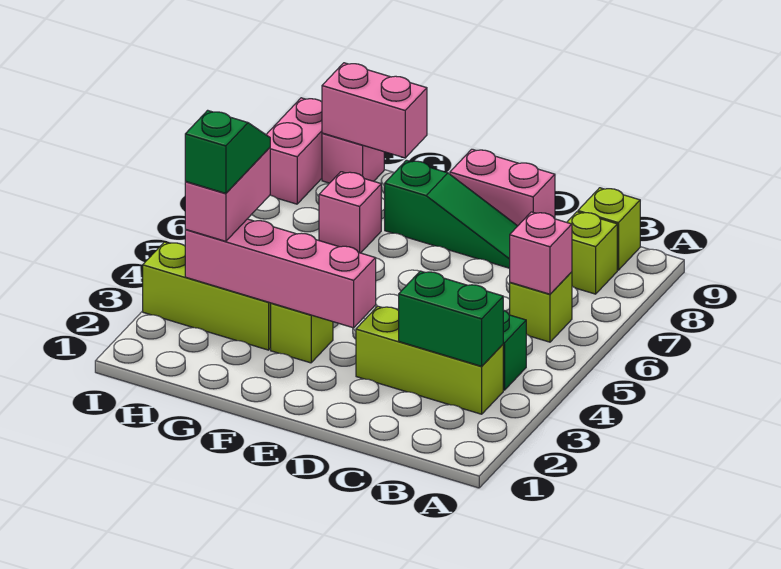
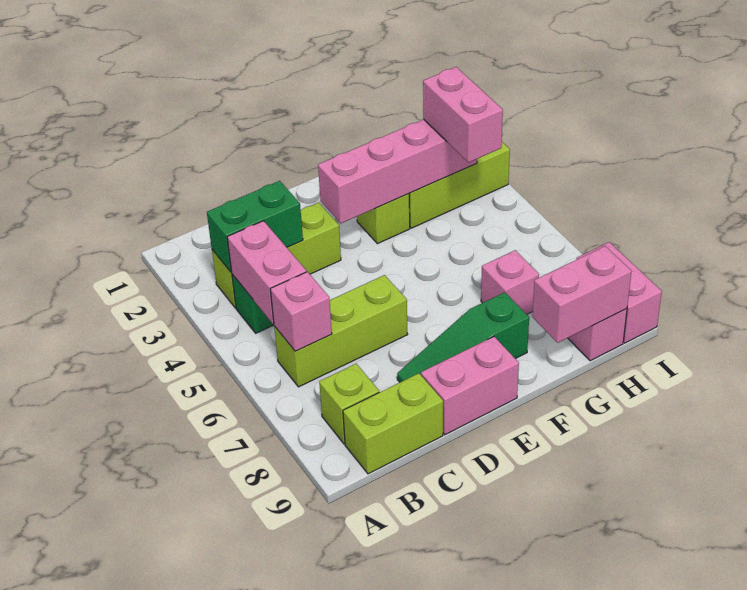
none -> pink brick B4:B5 level 2
lime brick B6 level 1 -> lime brick B6:D6 level 1
lime brick B9 level 1 -> lime brick B9:C9 level 1
green slope H3:H4 level 4 top 3 -> none

